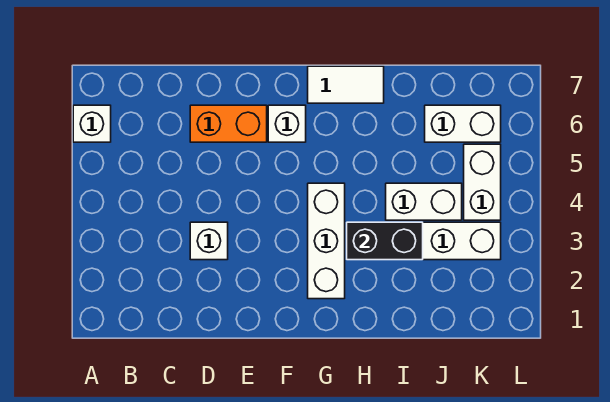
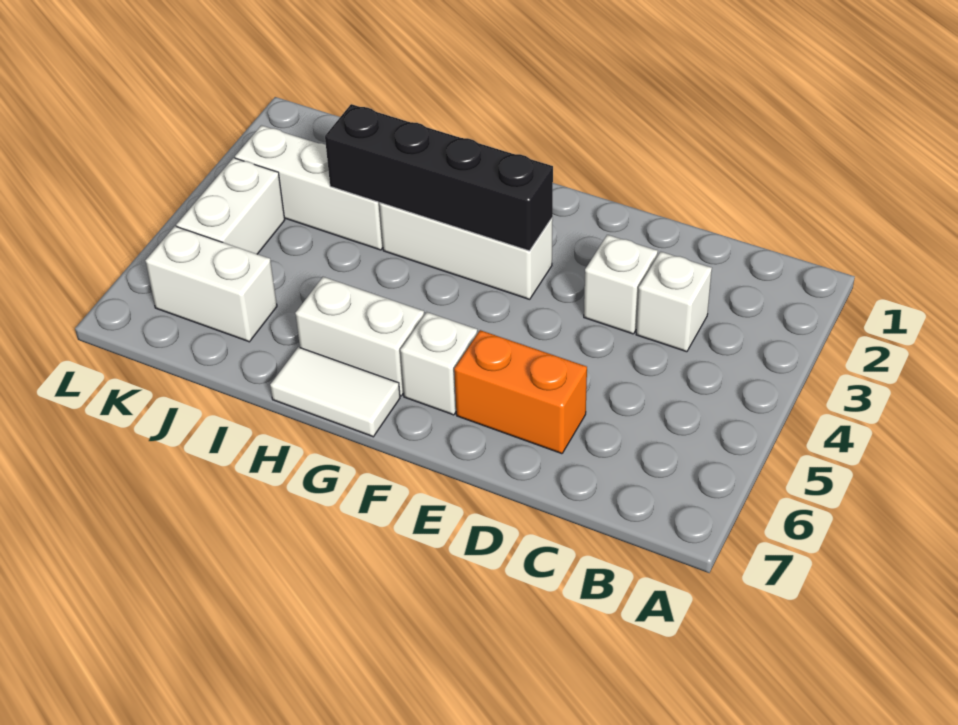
white brick A6 level 1 -> white brick C3 level 1
white brick G2:G4 level 1 -> white brick F3:H3 level 1
black brick H3:I3 level 2 -> black brick F3:I3 level 2
white brick I4:J4 level 1 -> white brick G6:H6 level 1

